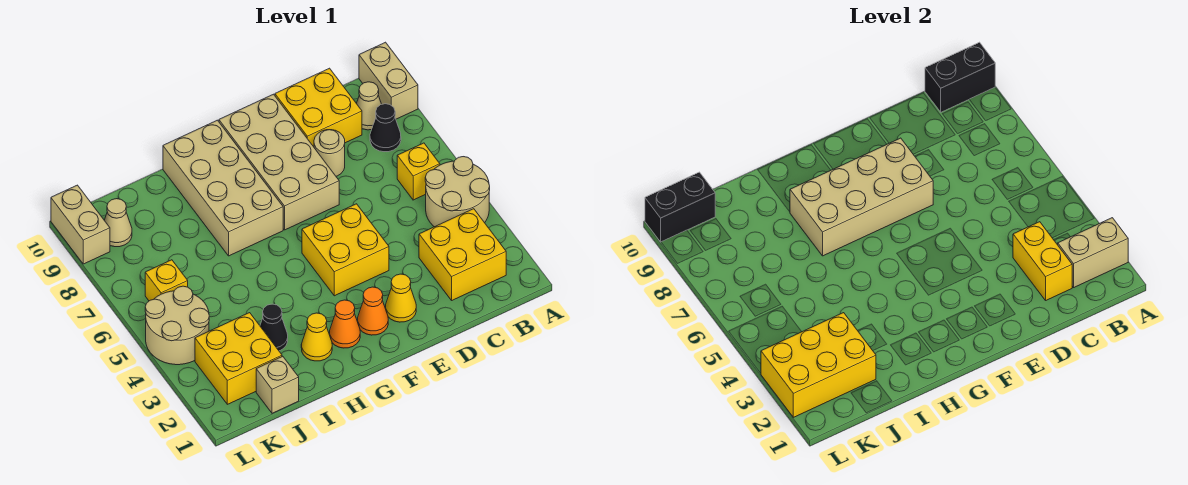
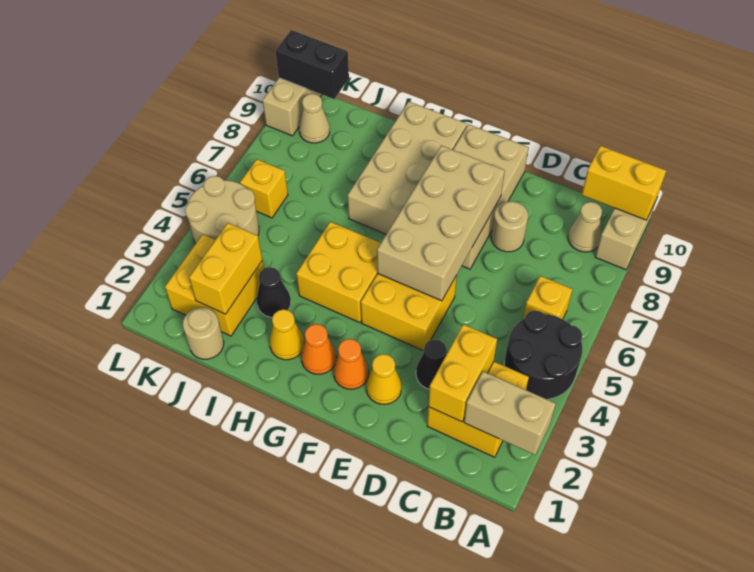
tan round brick A4:B5 level 1 -> black round brick A4:B5 level 1
black brick A10:B10 level 2 -> yellow brick A10:B10 level 2
black cone B8 level 1 -> black cone D3 level 1
yellow brick C9:D10 level 1 -> yellow brick G4:H5 level 1
tan brick E7:H8 level 2 -> tan brick E5:F8 level 2
tan brick J1 level 1 -> tan round brick J1 level 1
yellow brick J2:L3 level 2 -> yellow brick J2:J3 level 2

